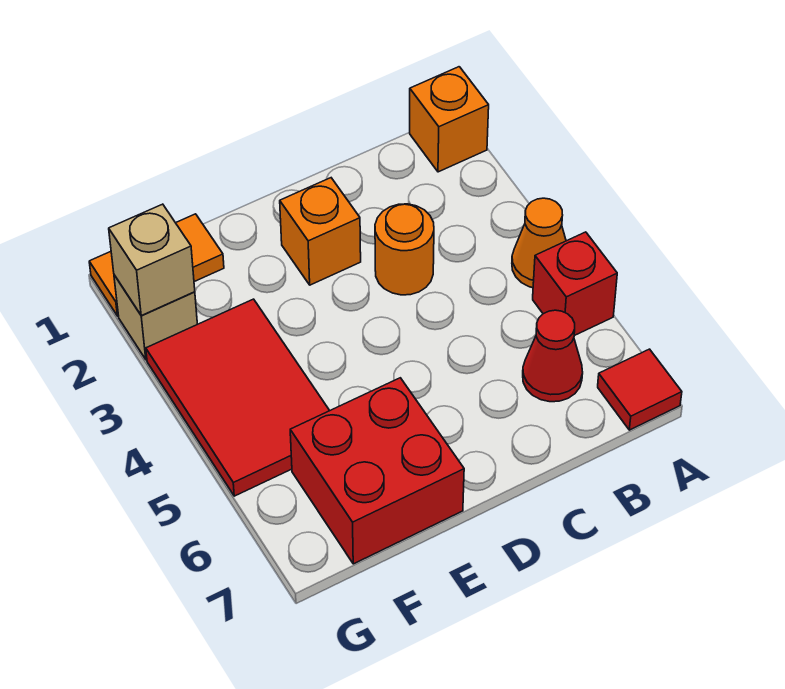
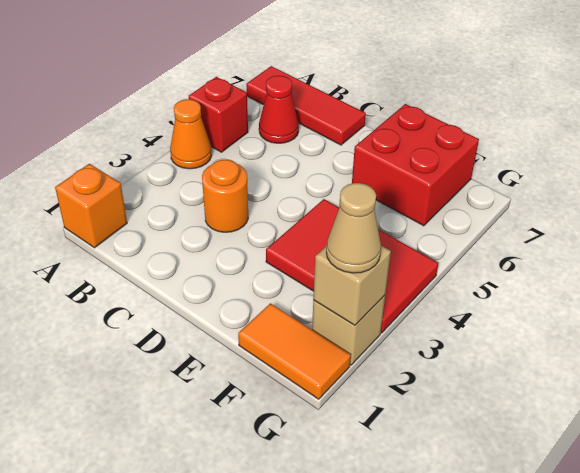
red tile A7 level 1 -> red tile A7:C7 level 1
orange brick D2 level 1 -> none
red tile F3:G5 level 1 -> red tile E3:G4 level 1
none -> tan cone G2 level 3

